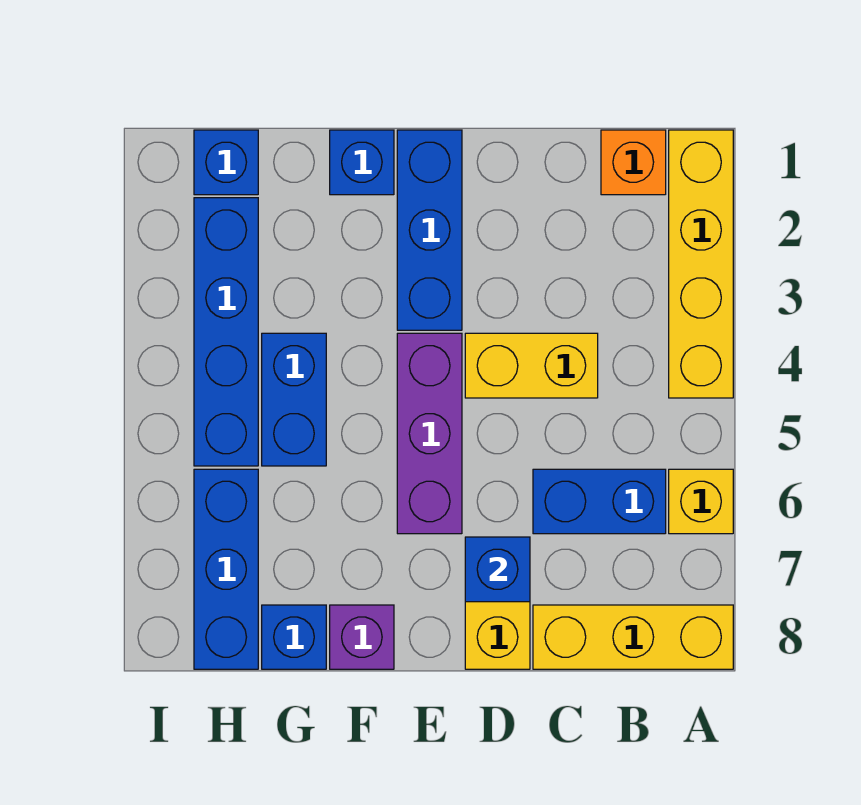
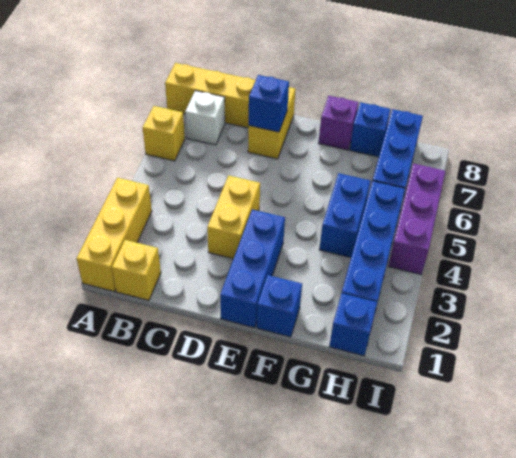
yellow brick A1:A4 level 1 -> yellow brick A1:A3 level 1
orange brick B1 level 1 -> yellow brick B1 level 1
blue brick B6:C6 level 1 -> none
none -> white brick B7 level 1
yellow brick C4:D4 level 1 -> yellow brick D3:D4 level 1
purple brick E4:E6 level 1 -> purple brick I4:I6 level 1

